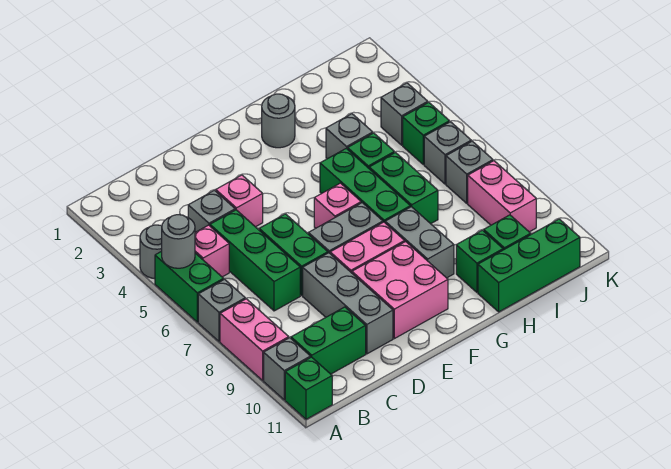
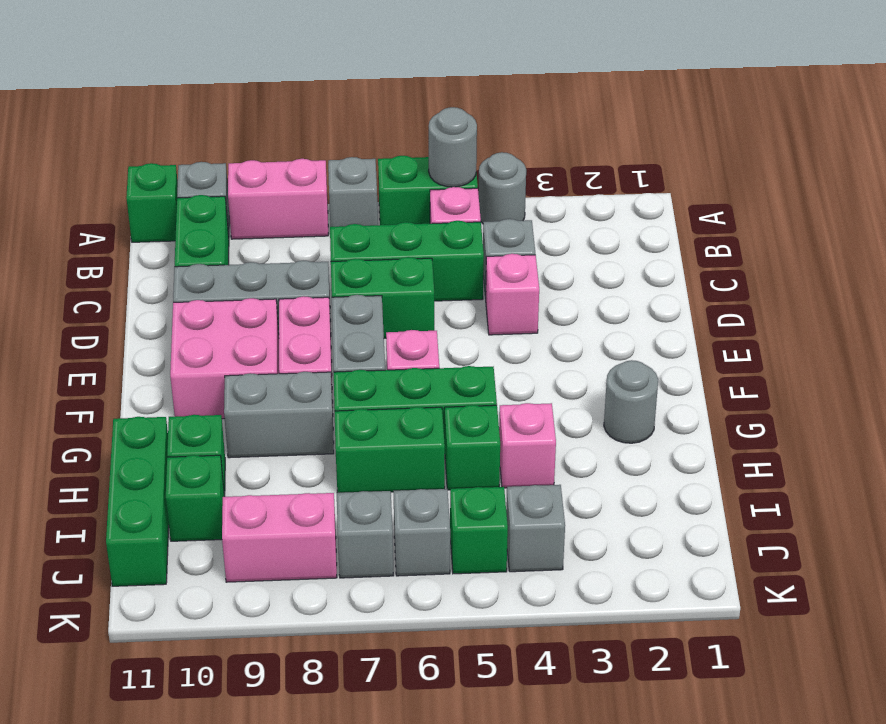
grey brick H4 level 1 -> pink brick H4 level 1

